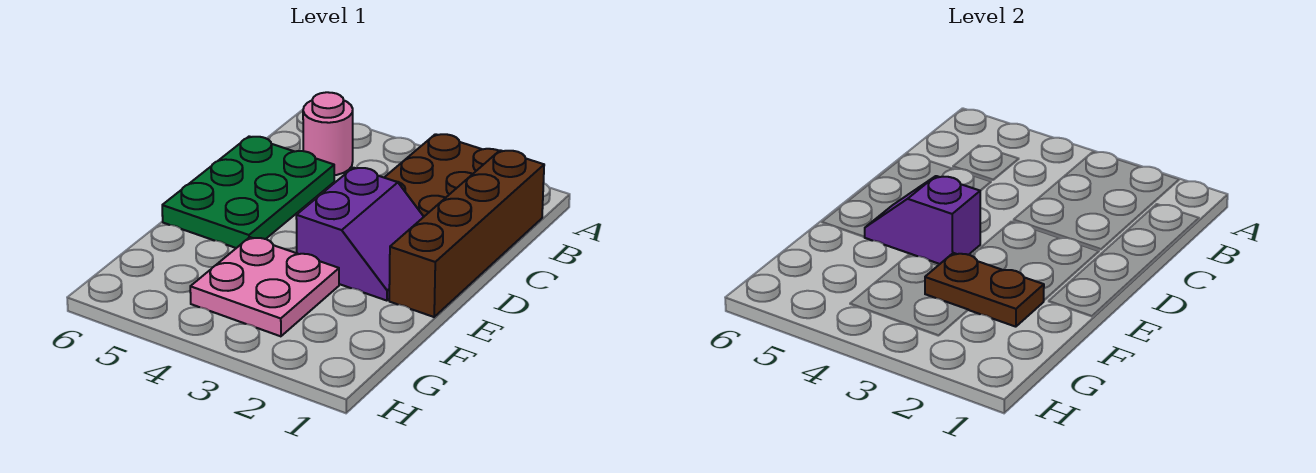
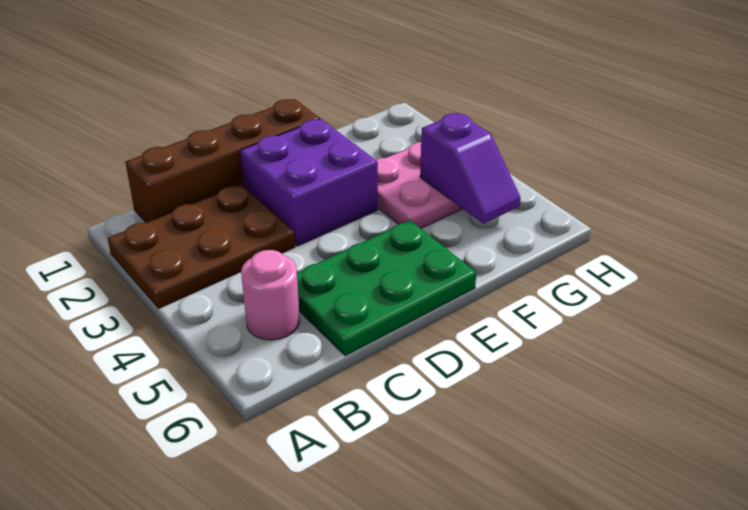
purple slope D2:E3 level 1 top 3 -> purple brick D2:E3 level 1
purple slope E4:E5 level 2 top 4 -> purple slope G4:G5 level 2 top 4
brown plate F2:F3 level 2 -> none

